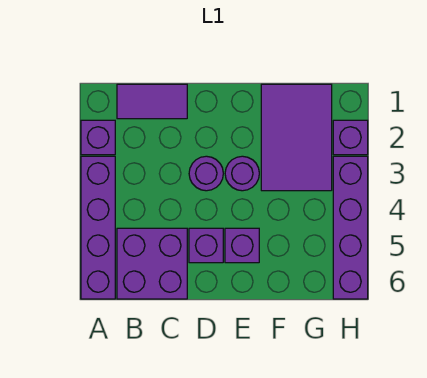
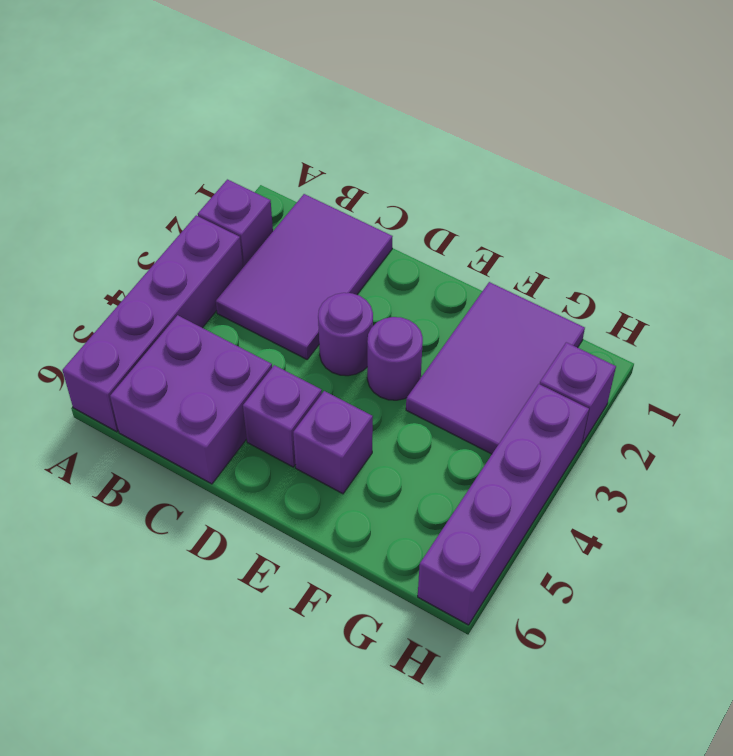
purple tile B1:C1 level 1 -> purple tile B1:C3 level 1

